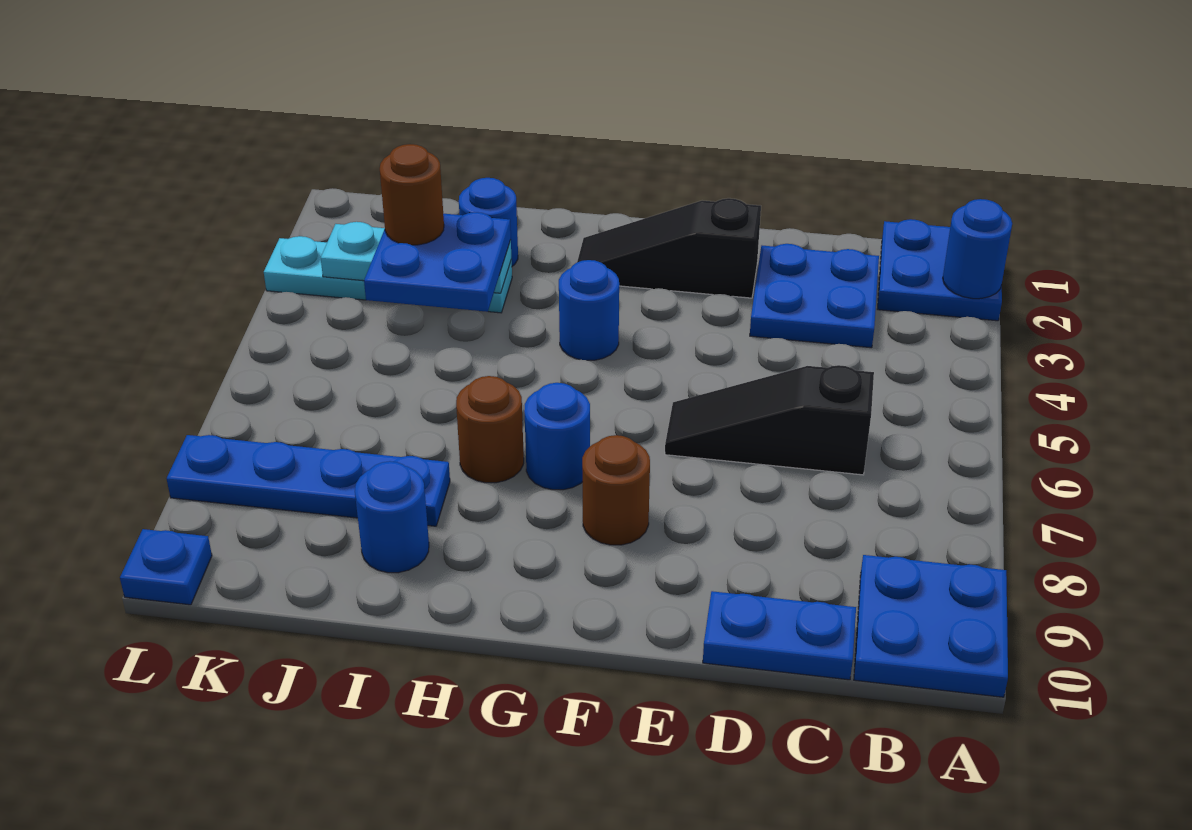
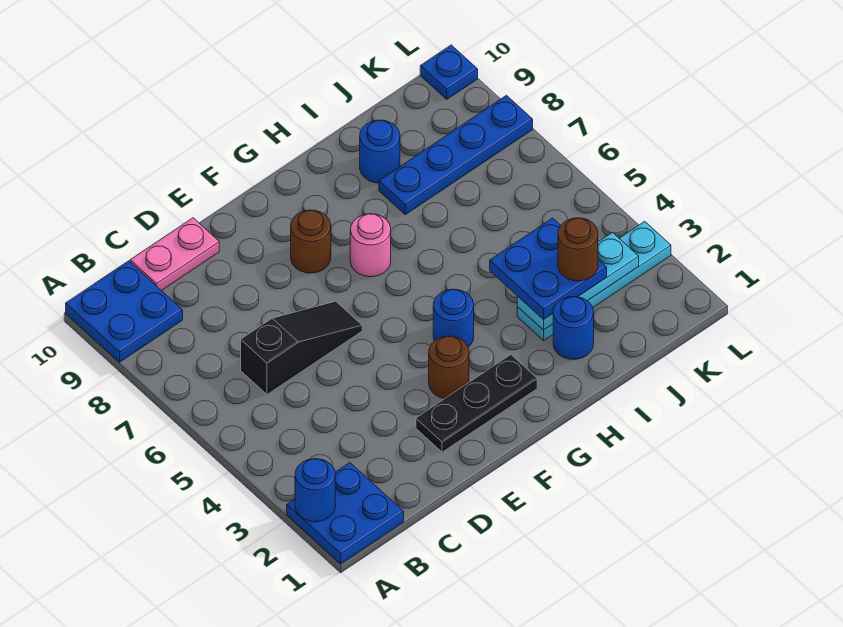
blue plate C2:D3 level 1 -> none
blue plate C10:D10 level 1 -> pink plate C10:D10 level 1
black slope E2:G2 level 1 top E -> black plate E2:G2 level 1
blue round brick G7 level 1 -> pink round brick G7 level 1
brown round brick H7 level 1 -> brown round brick F3 level 1

